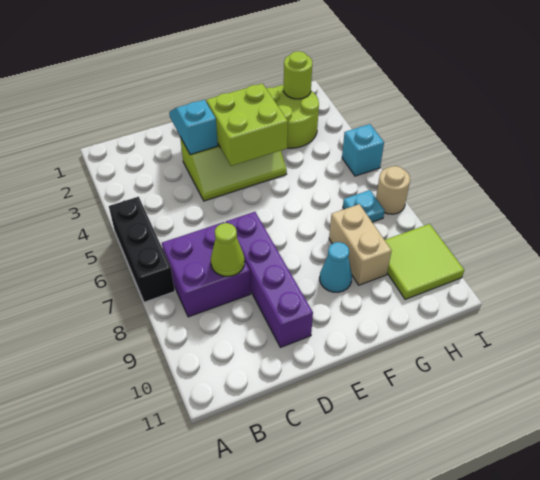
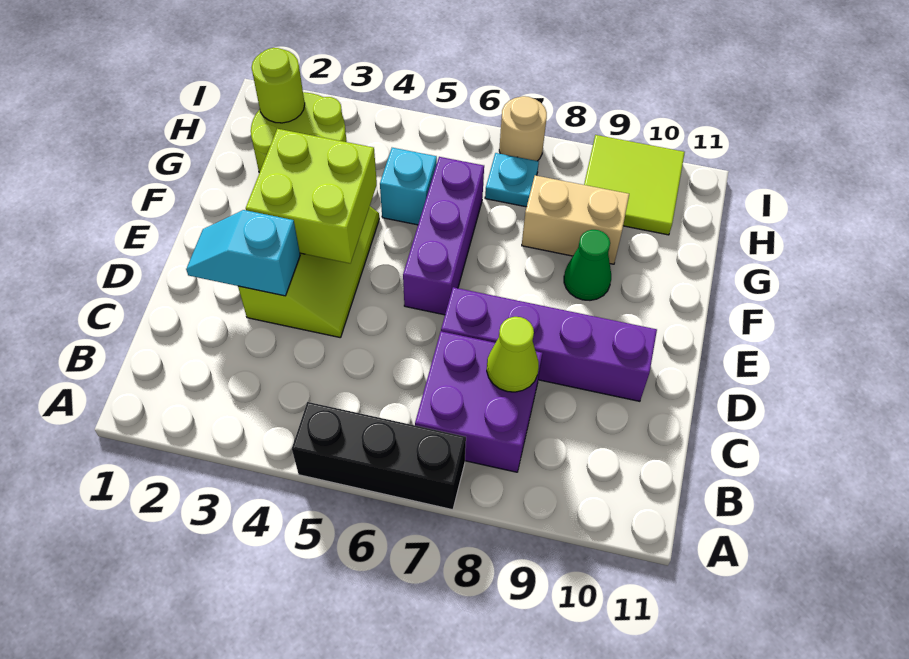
none -> purple brick E6:G6 level 1
cyan cone F9 level 1 -> green cone F9 level 1
cyan brick I5 level 1 -> cyan brick G5 level 1

